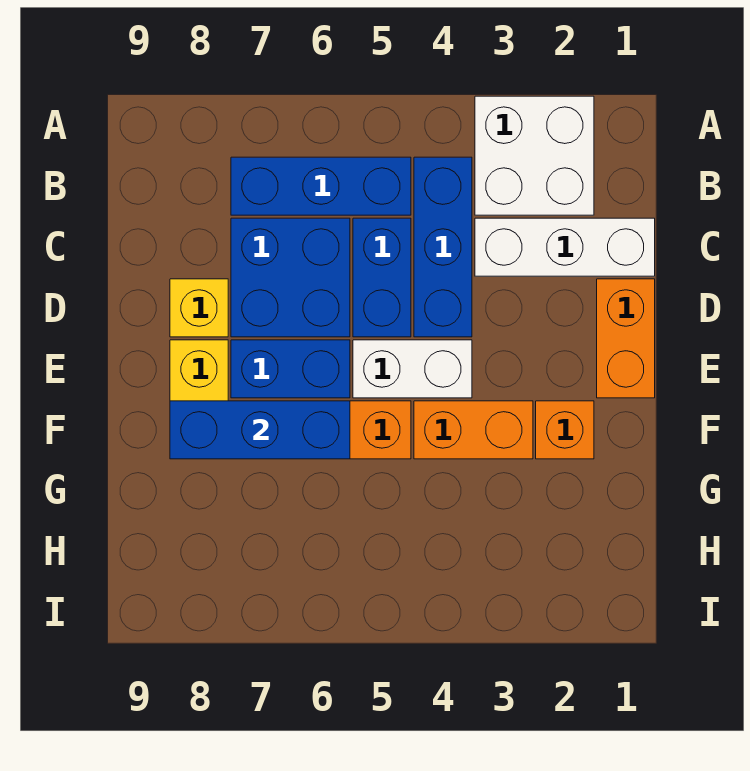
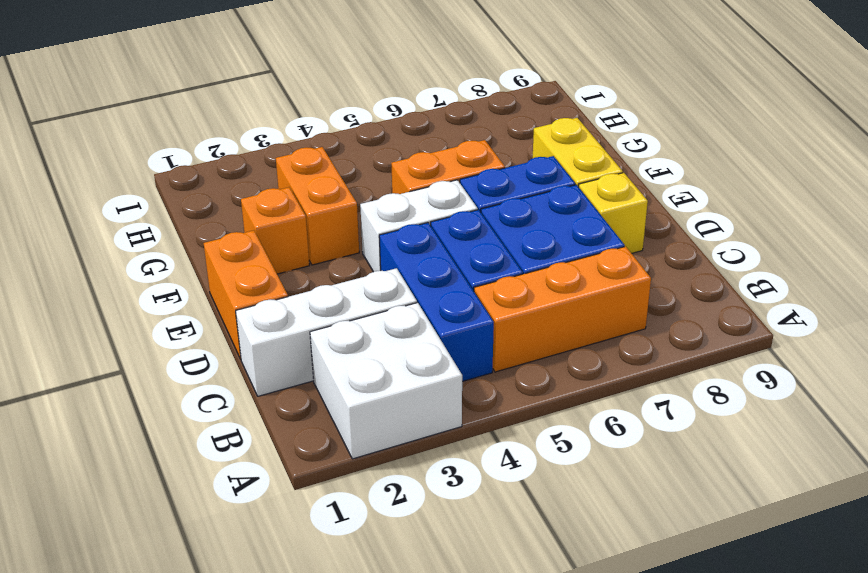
blue brick B5:B7 level 1 -> orange brick B5:B7 level 1
orange brick F3:F4 level 1 -> orange brick F3:G3 level 1
blue brick F6:F8 level 2 -> none

